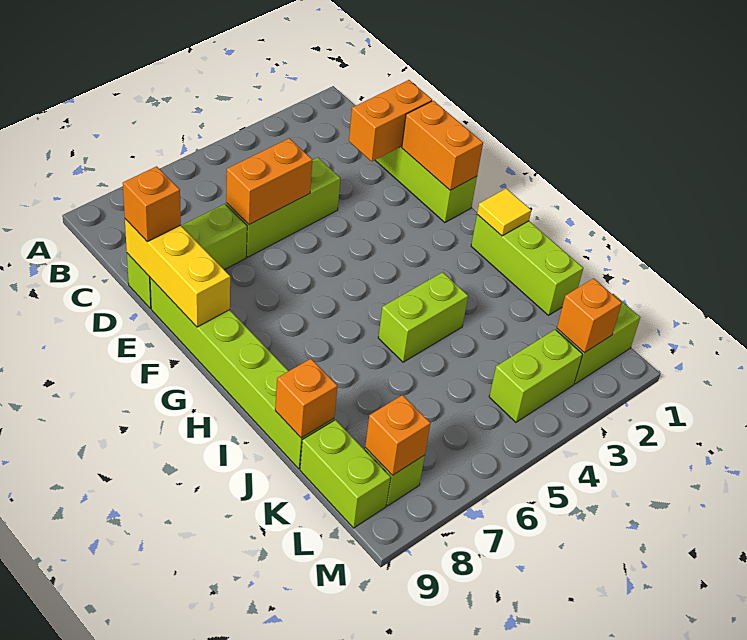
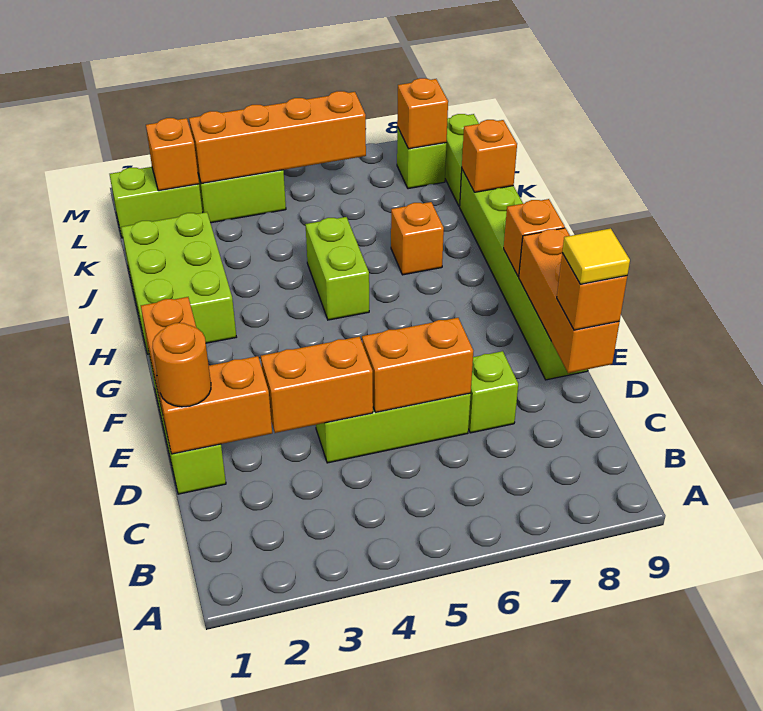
none -> orange round brick D1 level 3
none -> orange brick D3:D4 level 2
lime brick D7:D9 level 1 -> lime brick D7 level 1
yellow brick D9:F9 level 2 -> orange brick D9:F9 level 2
none -> orange brick G9 level 2
lime brick H1:J1 level 1 -> lime brick H1:J2 level 1
yellow tile H1 level 2 -> yellow tile D9 level 4
lime brick I4:I5 level 1 -> lime brick H5:I5 level 1
none -> orange brick I7 level 1
none -> orange brick L3:L6 level 2

